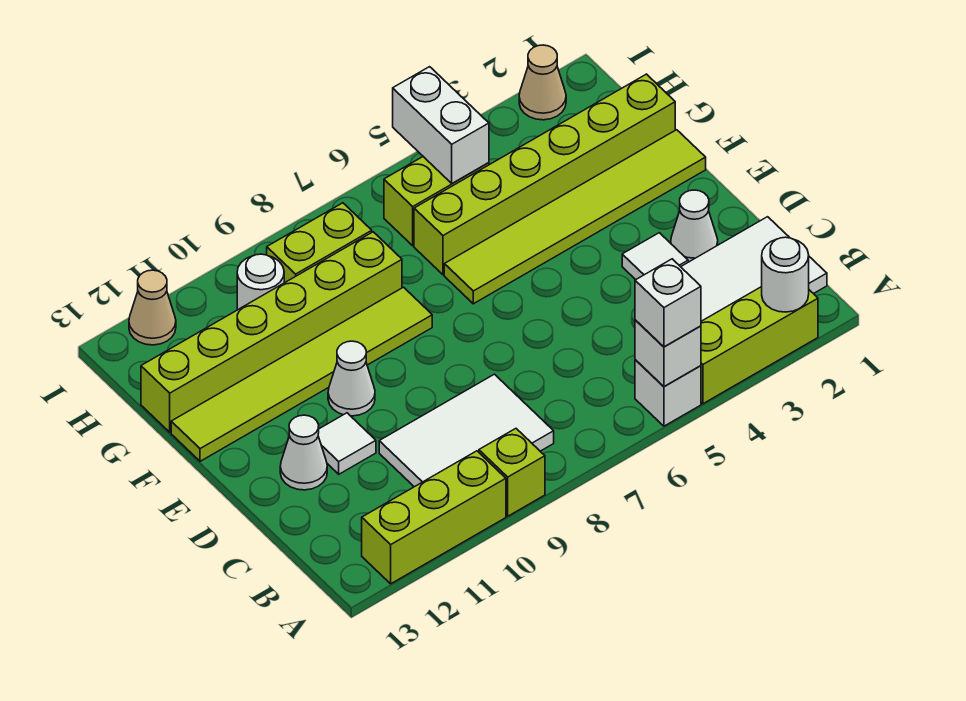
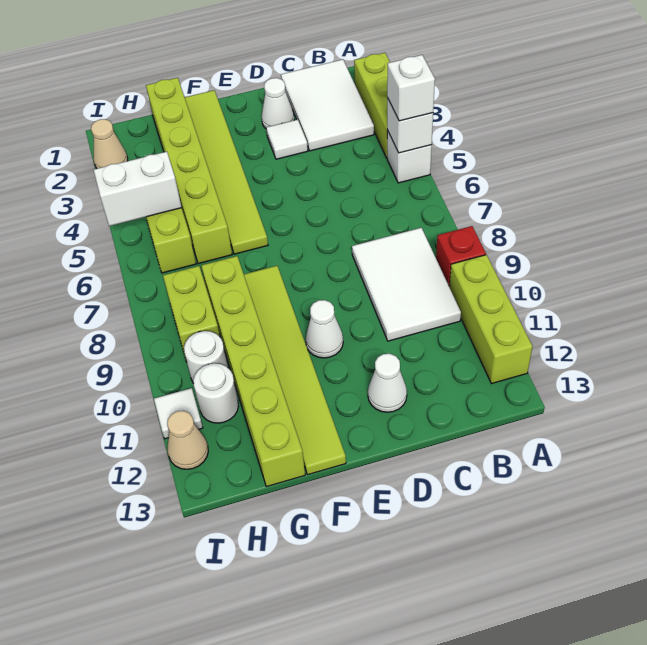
white round brick A2 level 2 -> white round brick H11 level 1
lime brick A9 level 1 -> red brick A9 level 1
white tile D11 level 1 -> white tile I11 level 1

